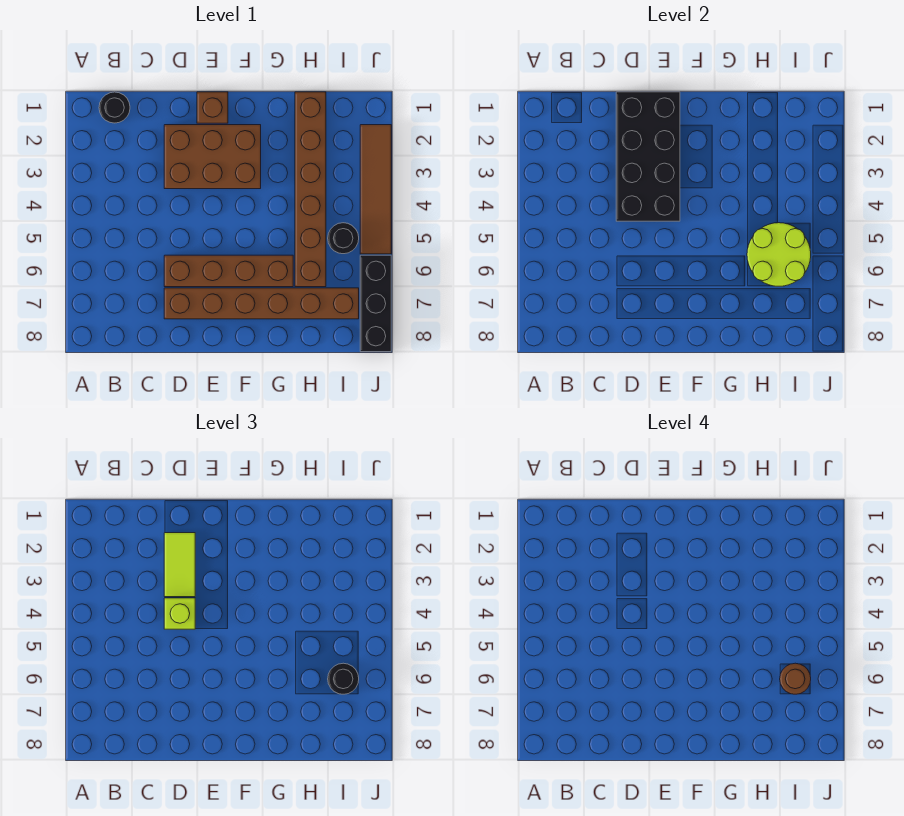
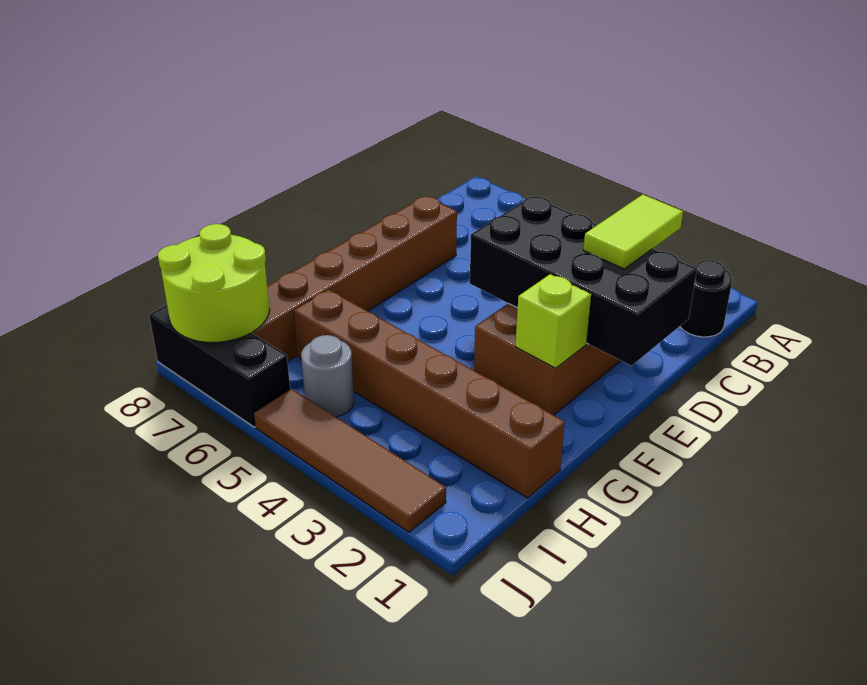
lime tile D2:D3 level 3 -> lime tile C2:D2 level 3
lime brick D4 level 3 -> lime brick F2 level 2
brown brick D6:G6 level 1 -> none
brown brick E1 level 1 -> none
lime round brick H5:I6 level 2 -> lime round brick I7:J8 level 2
black round brick I5 level 1 -> grey round brick I5 level 1
black round brick I6 level 3 -> none
brown round brick I6 level 4 -> none

